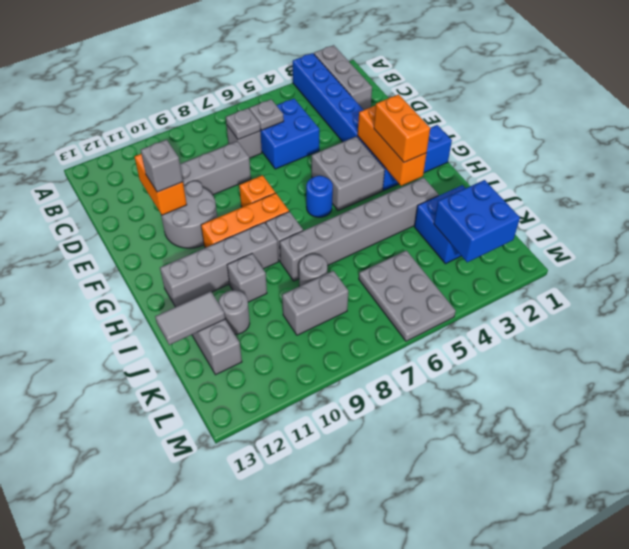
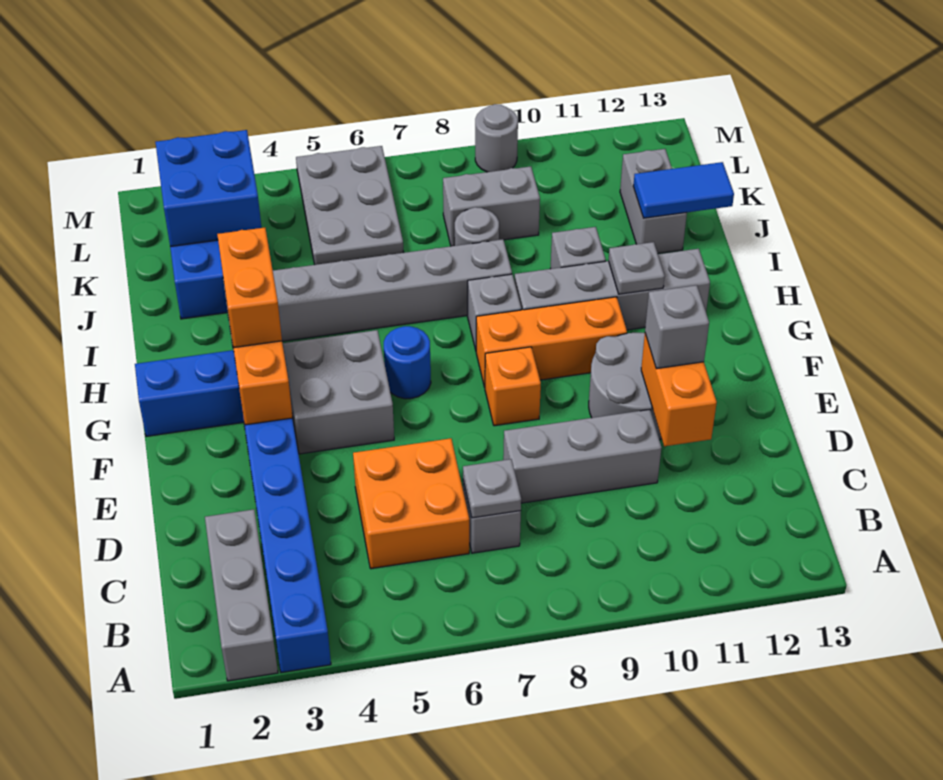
blue brick C5:D6 level 1 -> orange brick C5:D6 level 1
grey plate C6 level 2 -> grey plate H11 level 2
grey round brick J11 level 1 -> grey round brick M9 level 1
grey tile J12:J13 level 2 -> blue tile J12:J13 level 2

